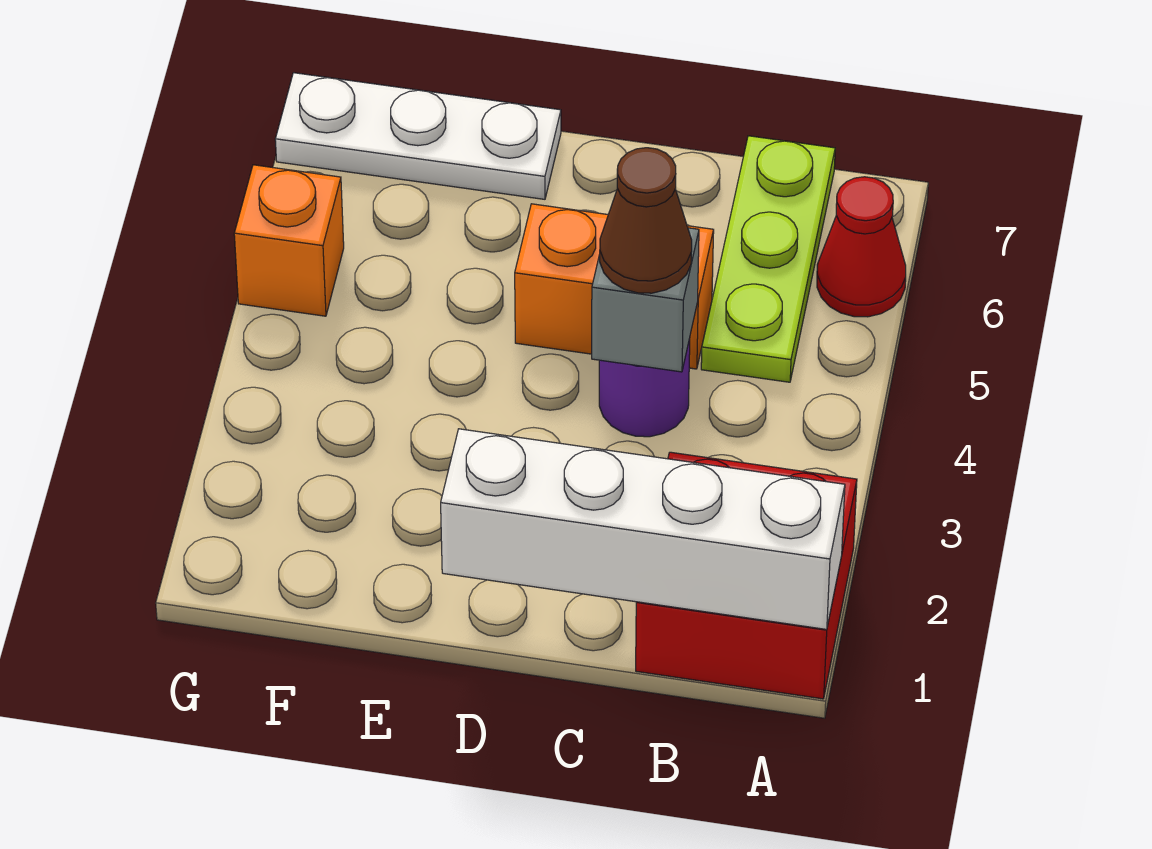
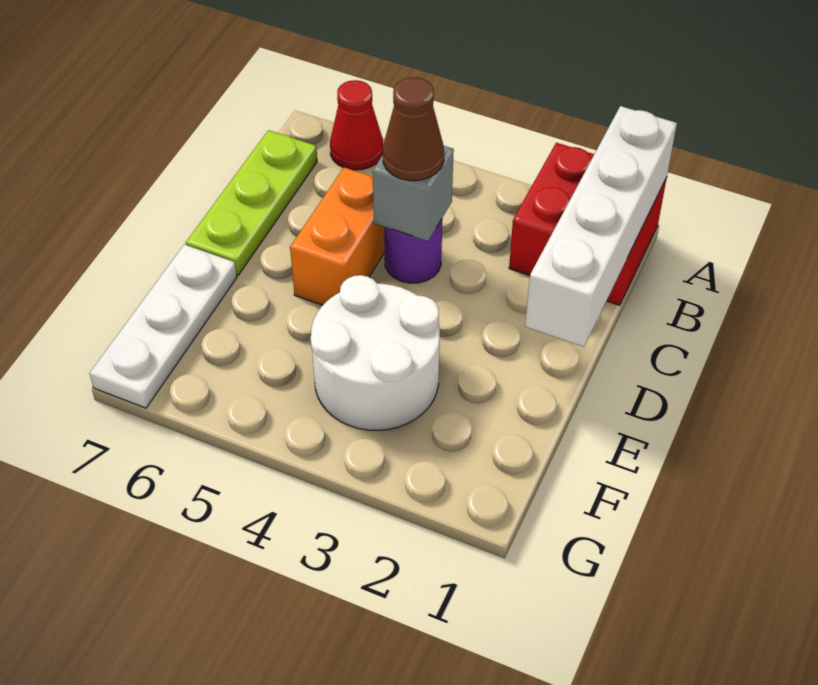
lime plate B5:B7 level 1 -> lime plate B7:D7 level 1
none -> white round brick E3:F4 level 1
orange brick G5 level 1 -> none

